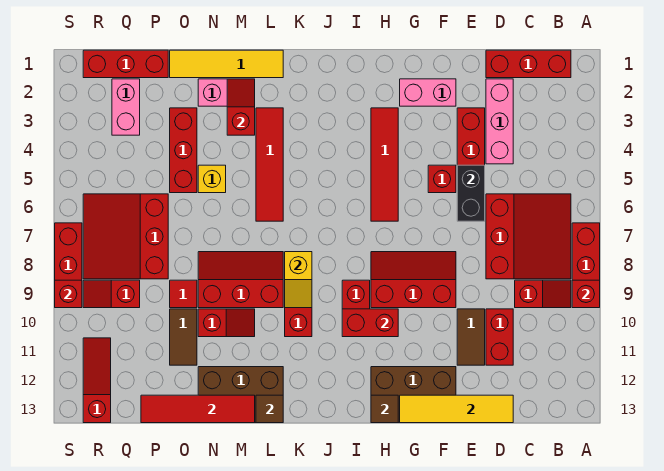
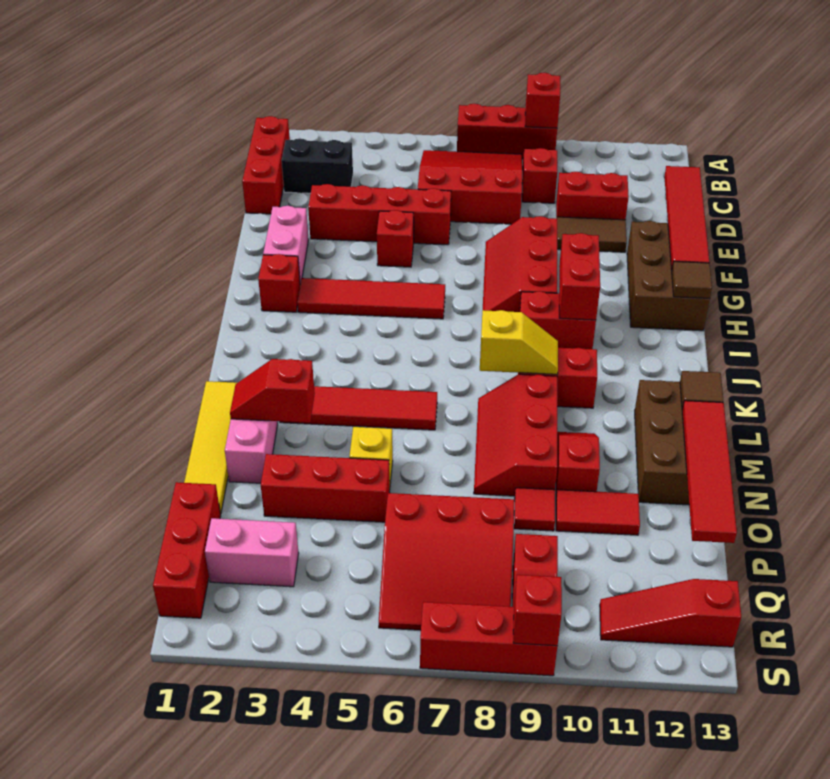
pink brick D2:D4 level 1 -> none
yellow tile D13:G13 level 2 -> red tile D13:G13 level 2
black brick E5:E6 level 2 -> black brick C2:C3 level 1
none -> red brick H2 level 1
brown tile O10:O11 level 1 -> red tile O10:O11 level 1

